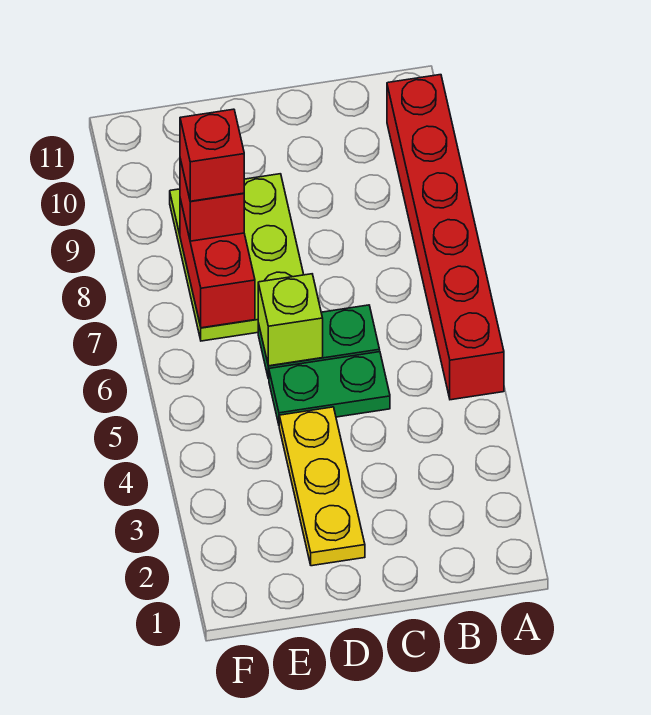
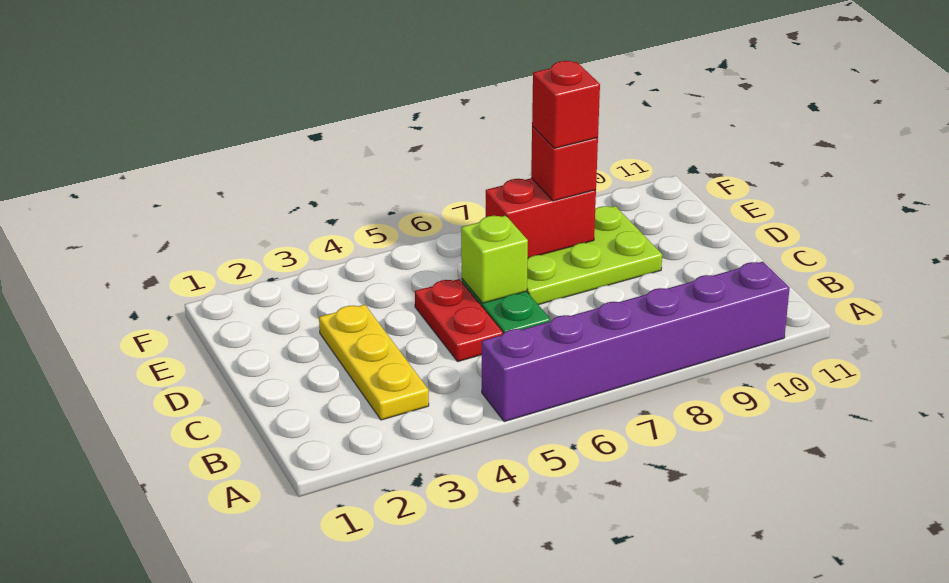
red brick A5:A10 level 1 -> purple brick A5:A10 level 1
green plate C5:D5 level 1 -> red plate C5:D5 level 1
yellow plate D2:D4 level 1 -> yellow plate B3:D3 level 1

